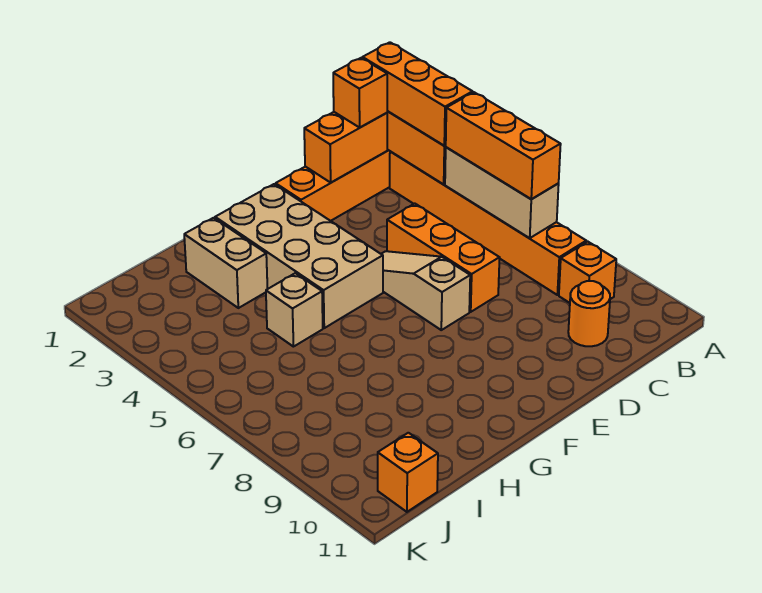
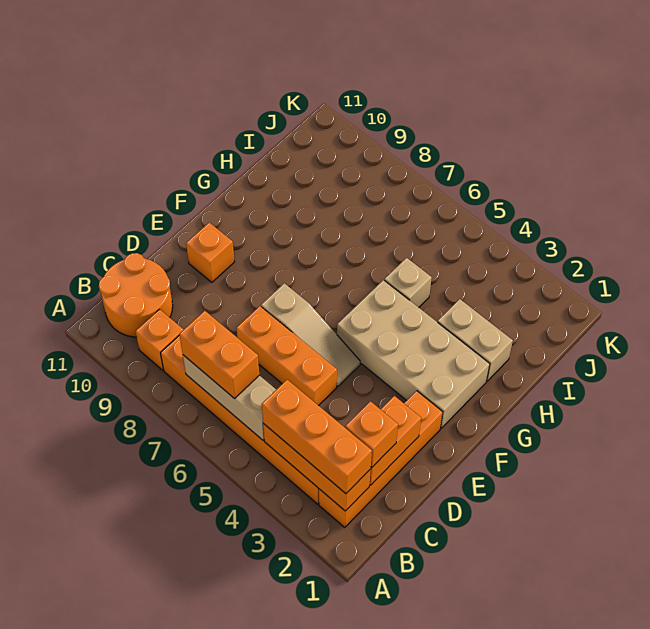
orange brick B5:B7 level 3 -> orange brick B6:B7 level 3
orange round brick C10 level 1 -> orange round brick B10:C11 level 1
orange brick J11 level 1 -> orange brick E10 level 1

